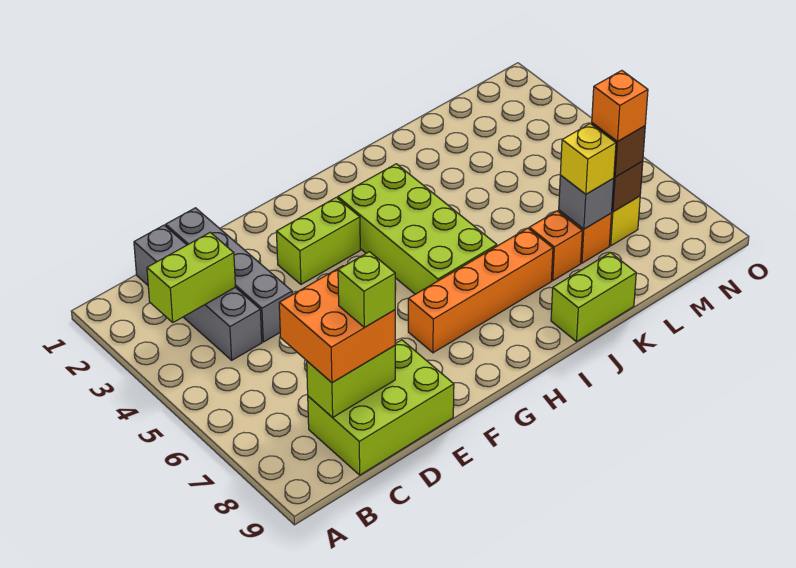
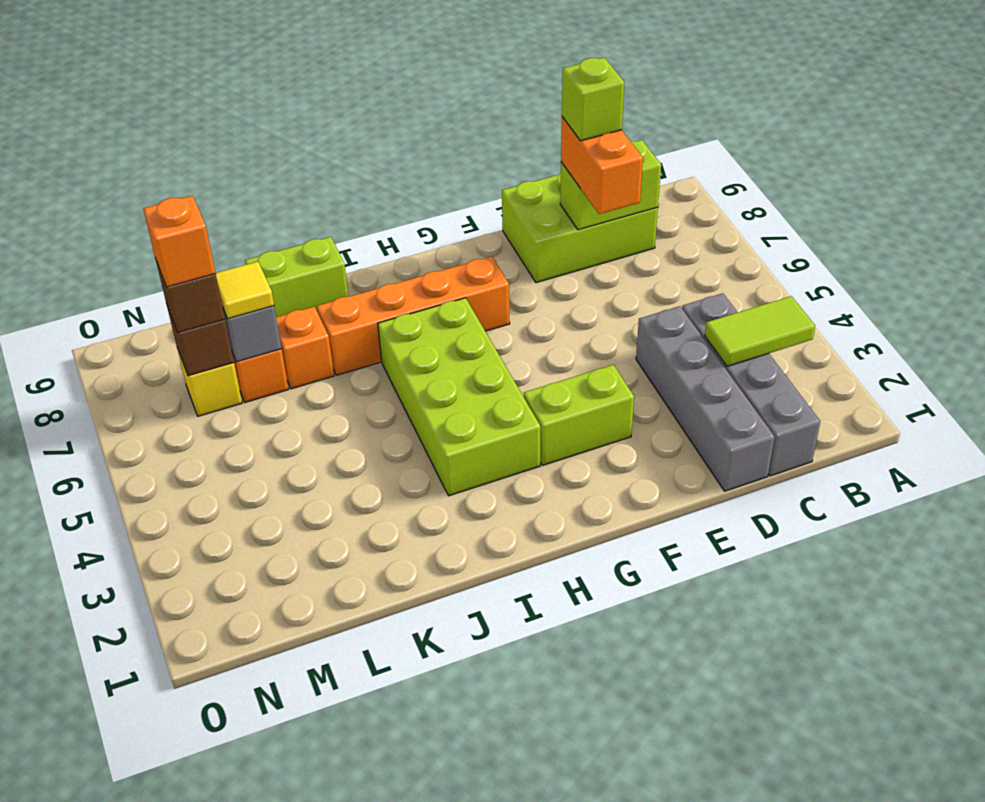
lime brick B3:C3 level 2 -> lime tile B3:C3 level 2
orange brick C7:D8 level 3 -> orange brick D7:D8 level 3
yellow brick L7 level 3 -> yellow tile L7 level 3

